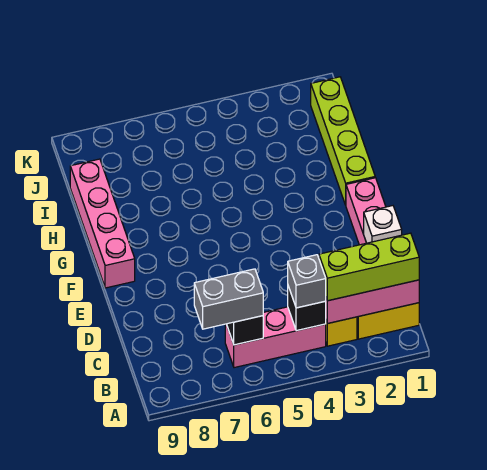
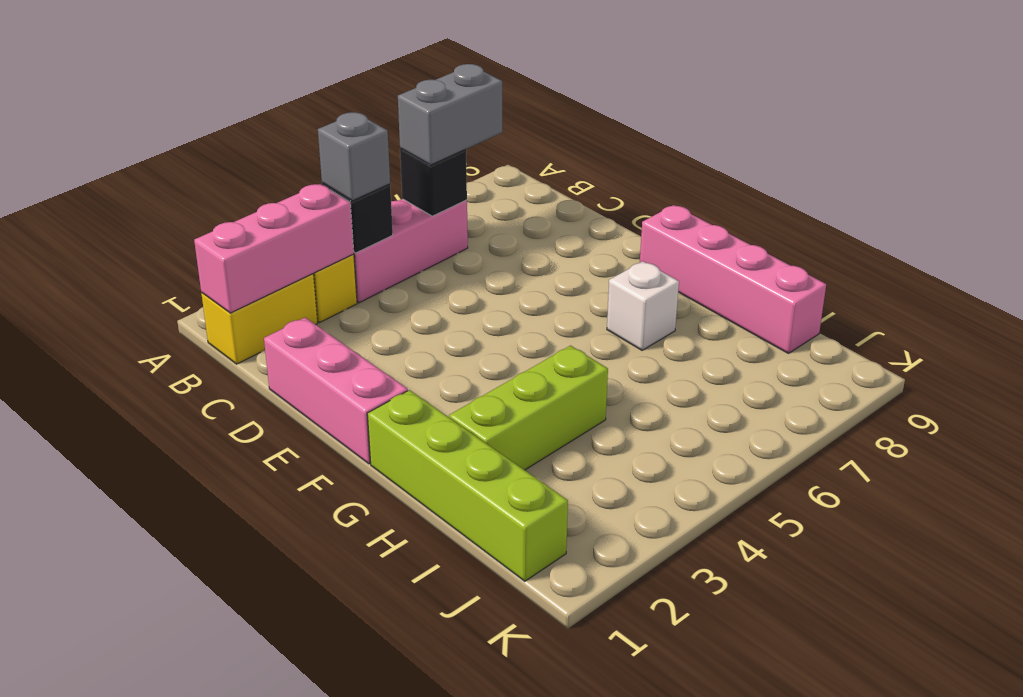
lime brick B1:B3 level 3 -> lime brick H2:H4 level 1
white brick D1 level 2 -> white brick G7 level 1

